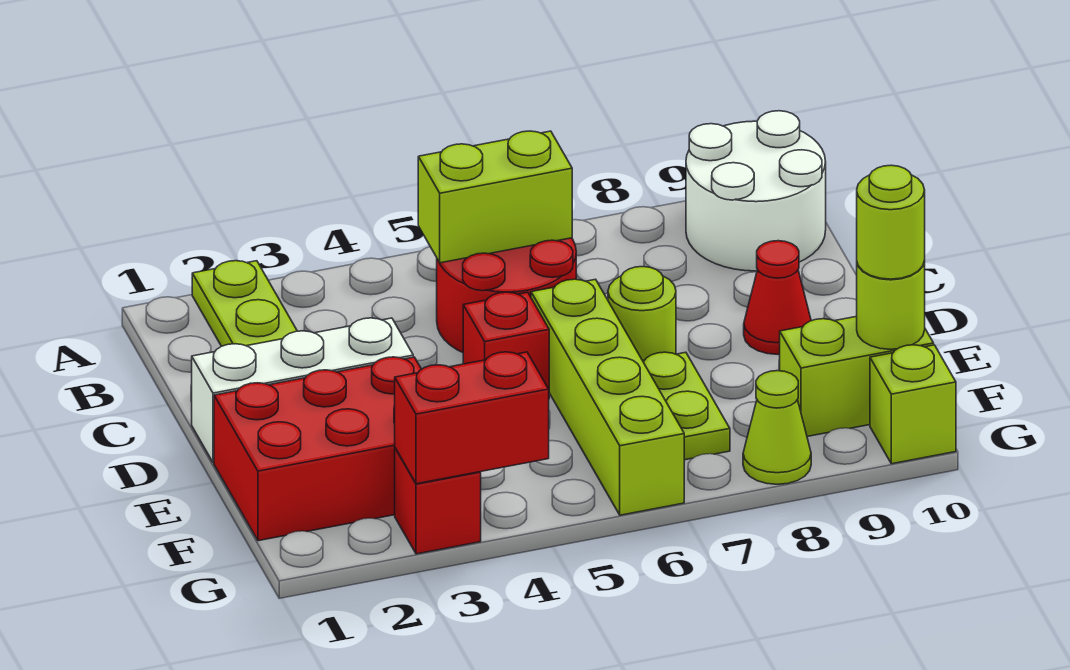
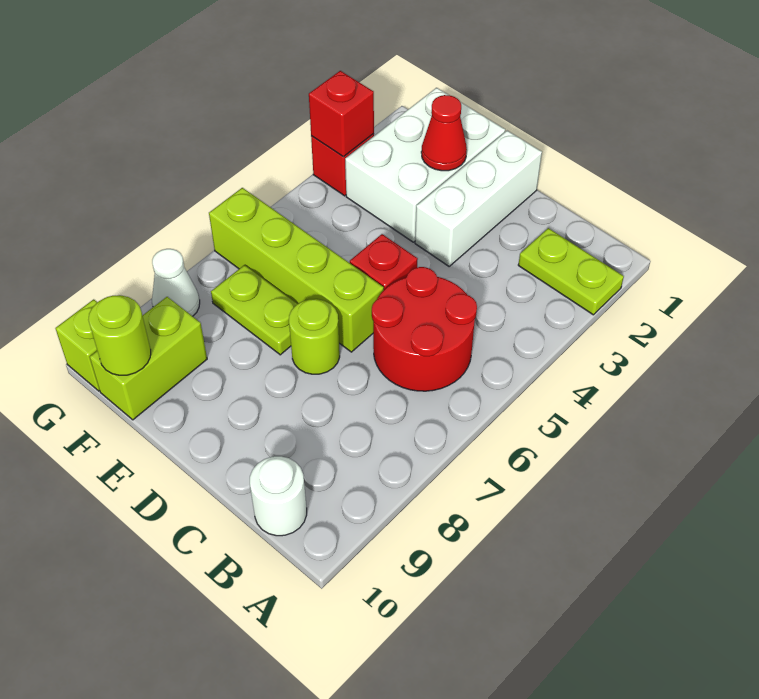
white round brick A9:B10 level 1 -> white round brick B10 level 1
lime brick B5:B6 level 2 -> none
red cone D9 level 1 -> red cone E2 level 2
red brick E1:F3 level 1 -> white brick E1:F3 level 1
lime round brick F10 level 3 -> none
red brick G3:G4 level 2 -> red brick G3 level 2
lime cone G8 level 1 -> white cone G8 level 1

